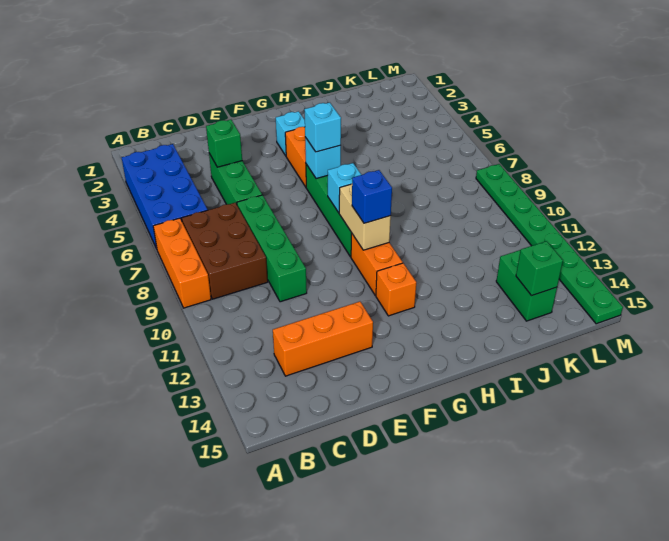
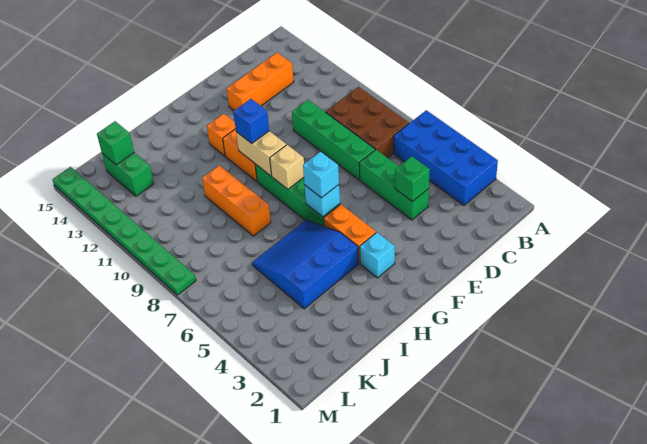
orange brick A7:A9 level 1 -> orange brick I8:I10 level 1
cyan brick G8 level 2 -> tan brick G8 level 2
none -> blue slope H4:J6 level 1 top 4

